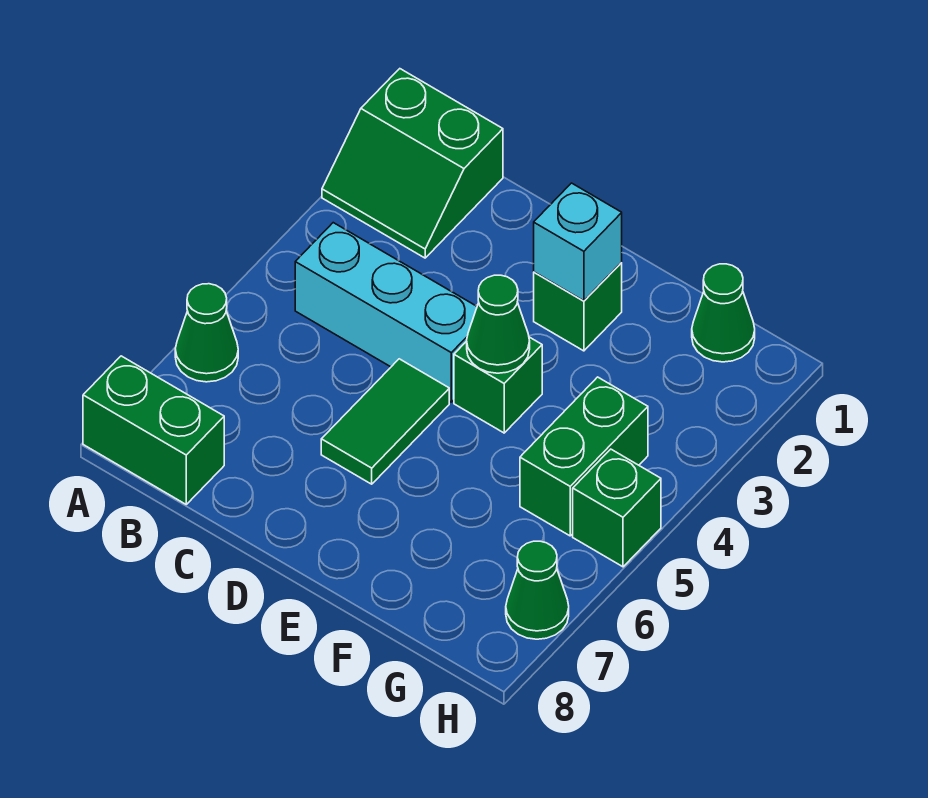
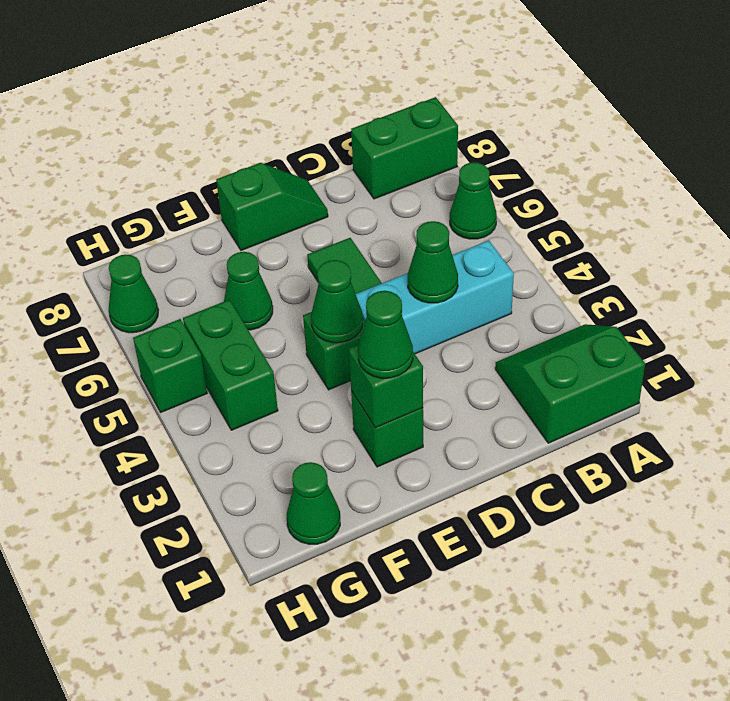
none -> green cone C4 level 2
none -> green slope D8:E8 level 1 top E
cyan brick E2 level 2 -> green brick E2 level 2
none -> green cone E2 level 3
none -> green cone F6 level 1

